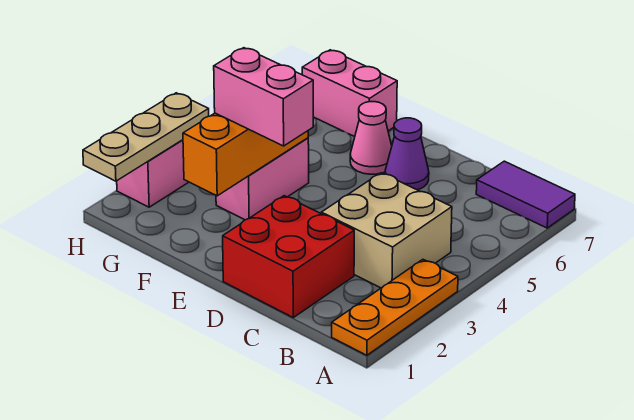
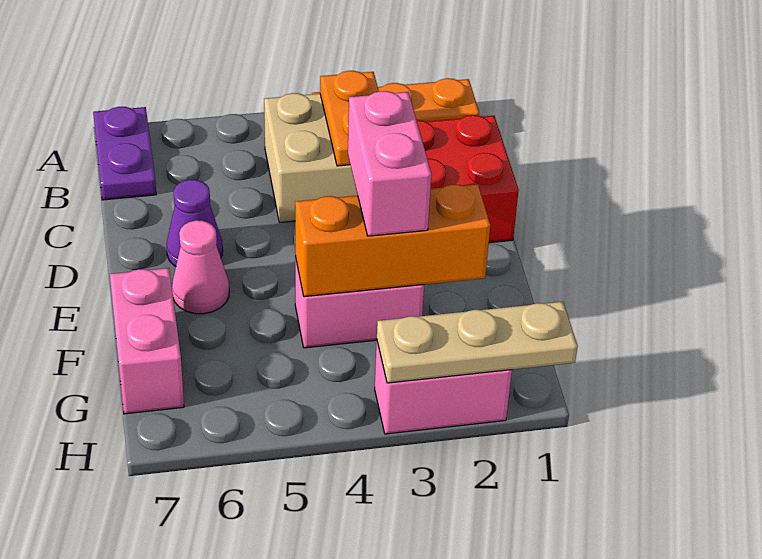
purple tile A7:B7 level 1 -> purple plate A7:B7 level 1
none -> orange plate B3:C3 level 2

